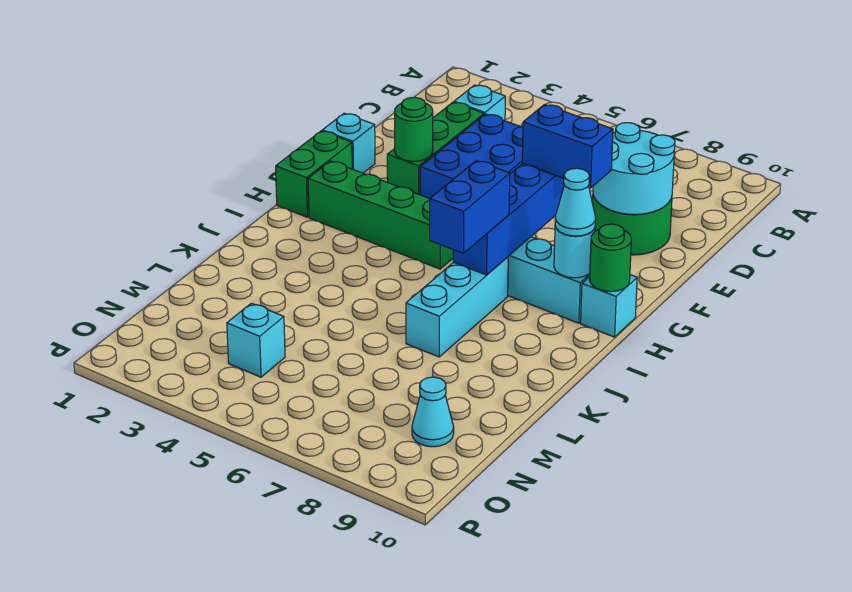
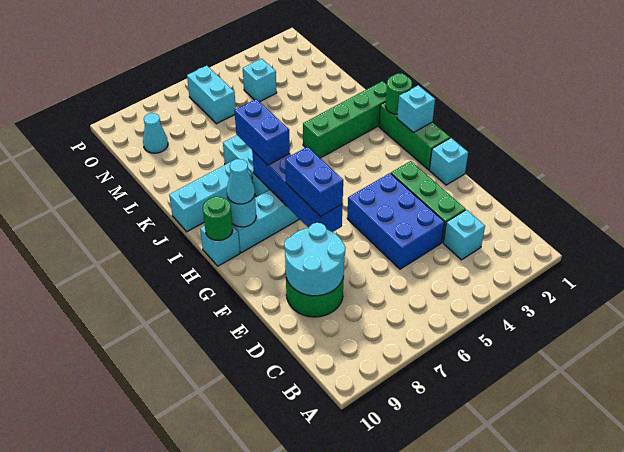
green round brick F3 level 2 -> green round brick I1 level 2
blue brick F7:F8 level 3 -> blue brick F7:G7 level 3
green brick G1:H1 level 1 -> green brick G1:I1 level 1
none -> cyan brick H1 level 2
green brick H2:H5 level 1 -> green brick J1:J4 level 1
none -> cyan brick J8:J10 level 1
none -> cyan brick N6:O6 level 1

